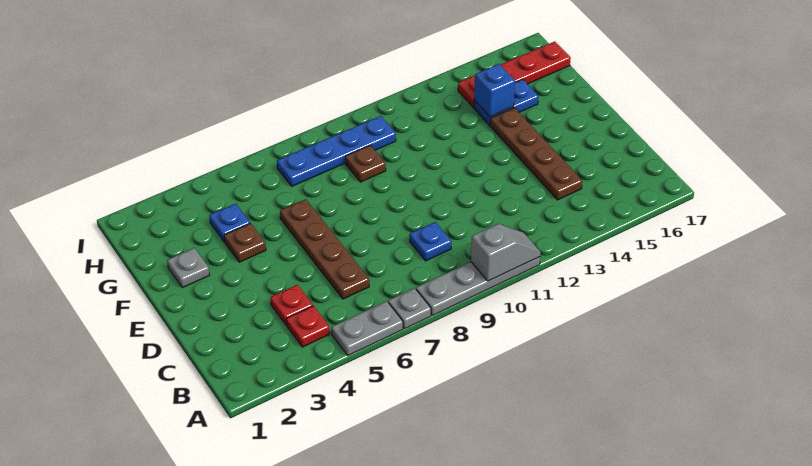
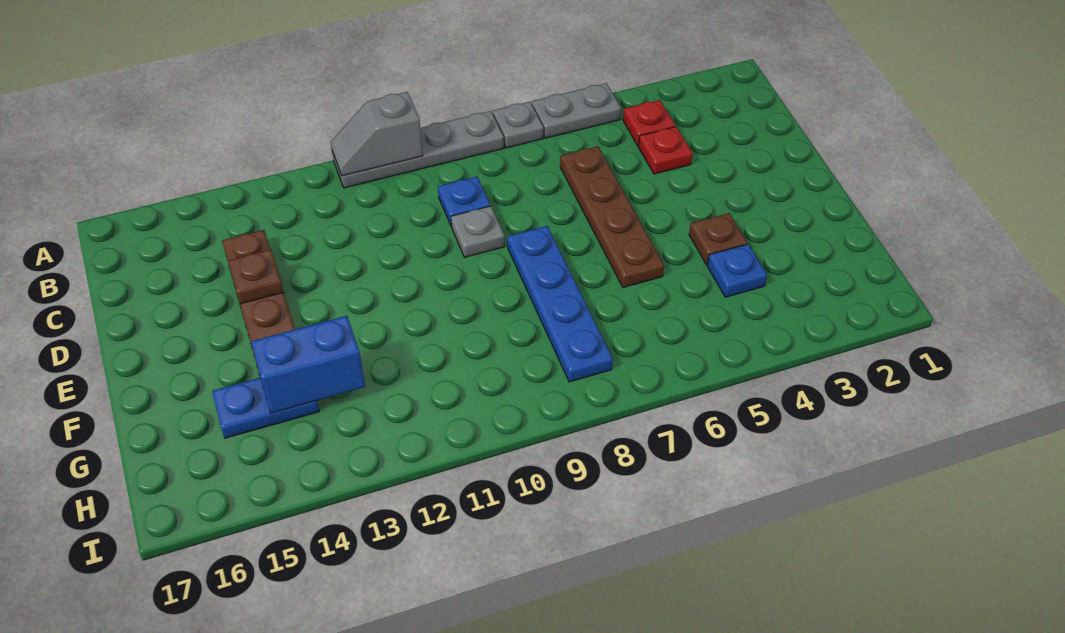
grey plate F2 level 1 -> grey plate D9 level 1
brown plate G9 level 1 -> brown plate D14 level 2
blue brick G14 level 2 -> blue brick G13:G14 level 2
blue plate H7:H10 level 1 -> blue plate E8:H8 level 1
red plate H14:H17 level 1 -> none

